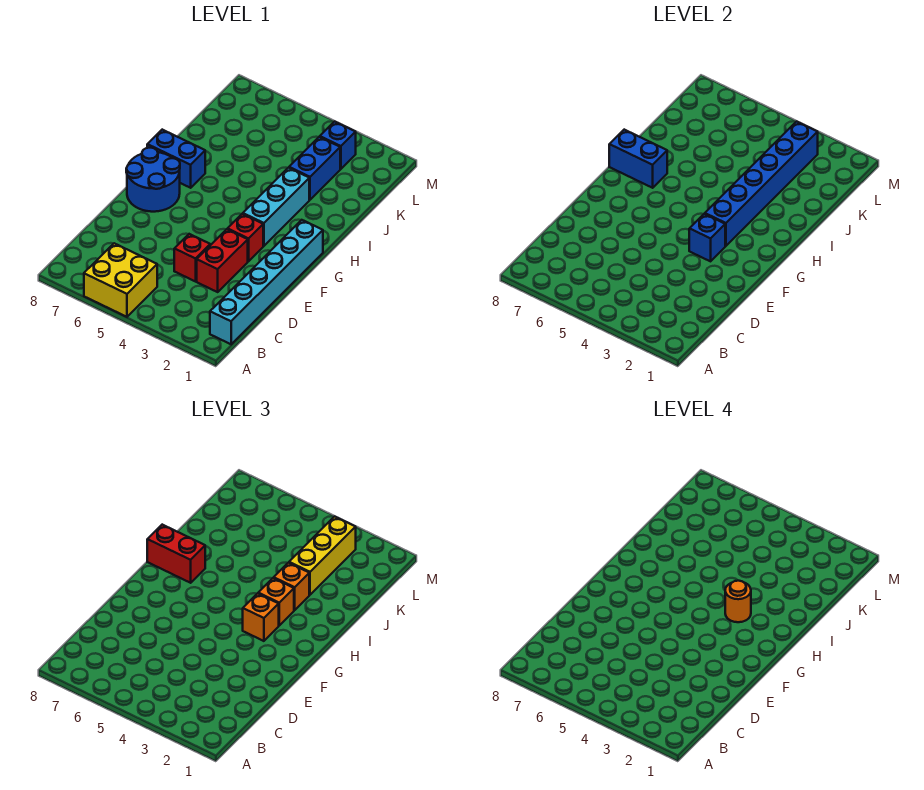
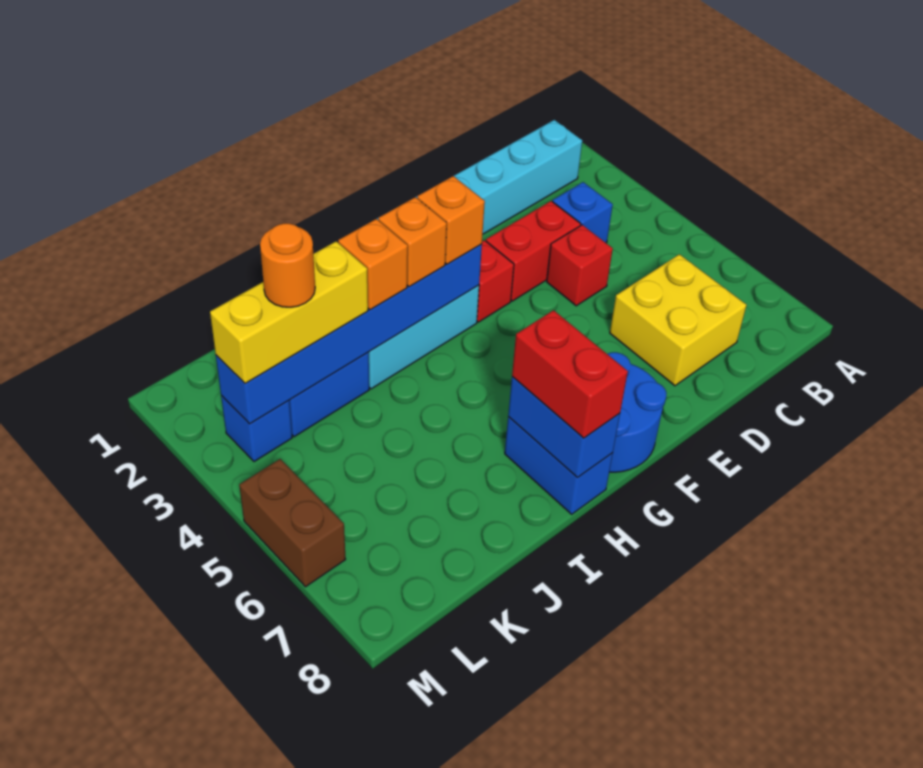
yellow brick A5:B6 level 1 -> yellow brick C6:D7 level 1
blue brick F3 level 2 -> blue brick C3 level 1
orange round brick H3 level 4 -> orange round brick K3 level 4
none -> brown brick M5:M6 level 1

